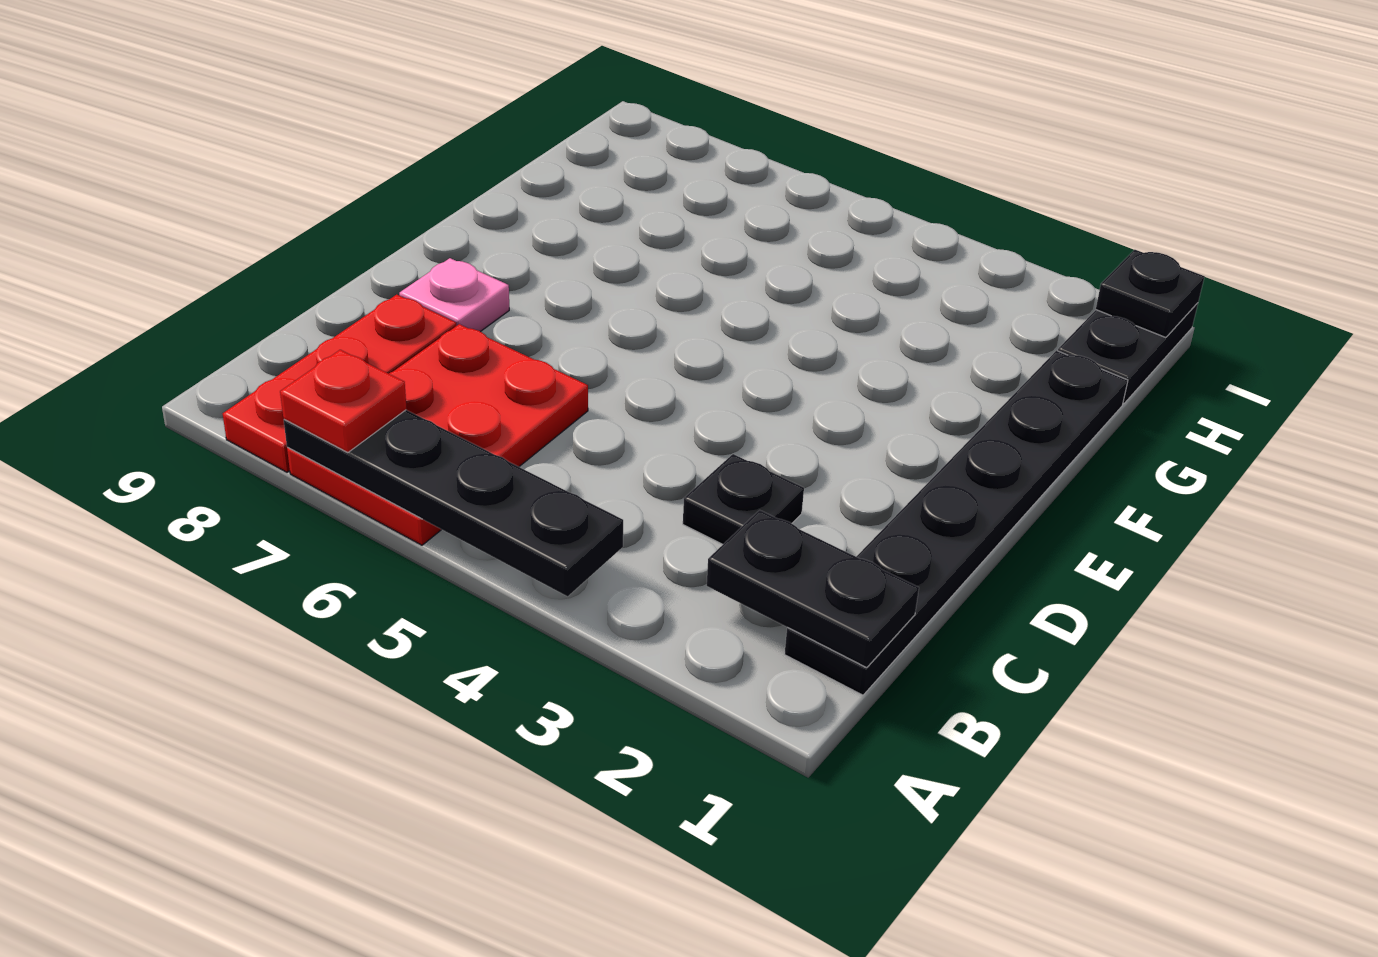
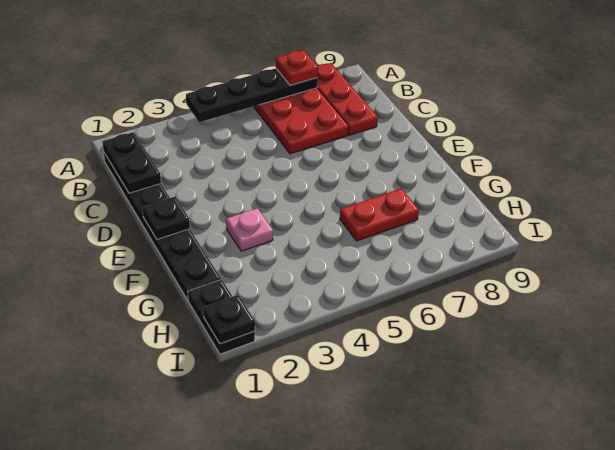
black plate B1:B2 level 2 -> black plate B1:C1 level 2
black plate C3 level 1 -> black plate E1 level 2
pink plate D8 level 1 -> pink plate F3 level 1
none -> red plate G6:G7 level 1

